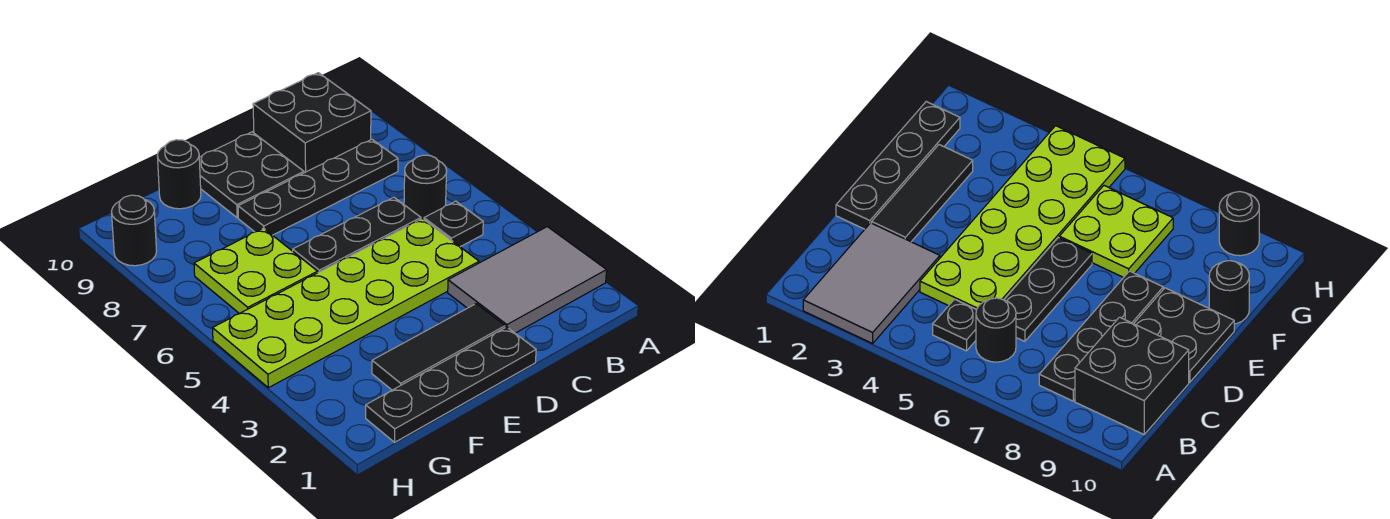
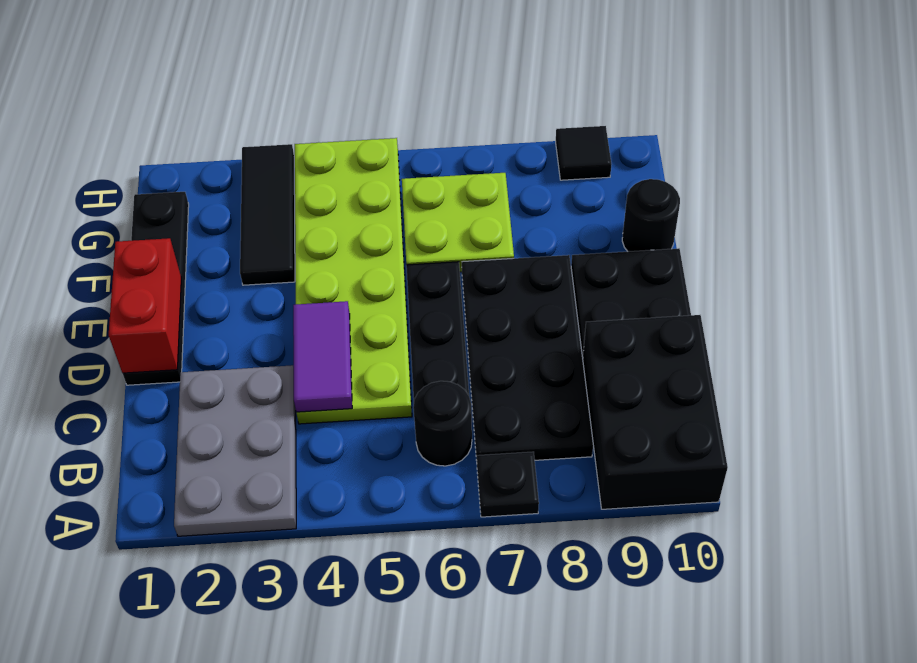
grey tile A2:C3 level 1 -> grey plate A2:C3 level 1
black plate B5 level 1 -> black plate A7 level 1
black plate B8:E8 level 1 -> black plate B7:E8 level 1
black brick B9:C10 level 1 -> black brick A9:C10 level 1
none -> purple tile C4:D4 level 2
none -> red brick D1:E1 level 2
black tile D2:F2 level 1 -> black tile F3:H3 level 1
black round brick H9 level 1 -> black tile H9 level 1

